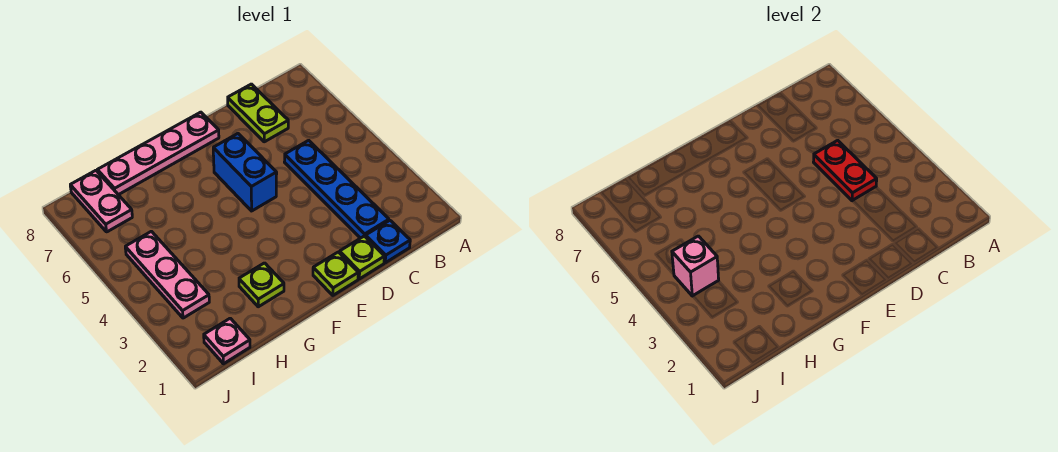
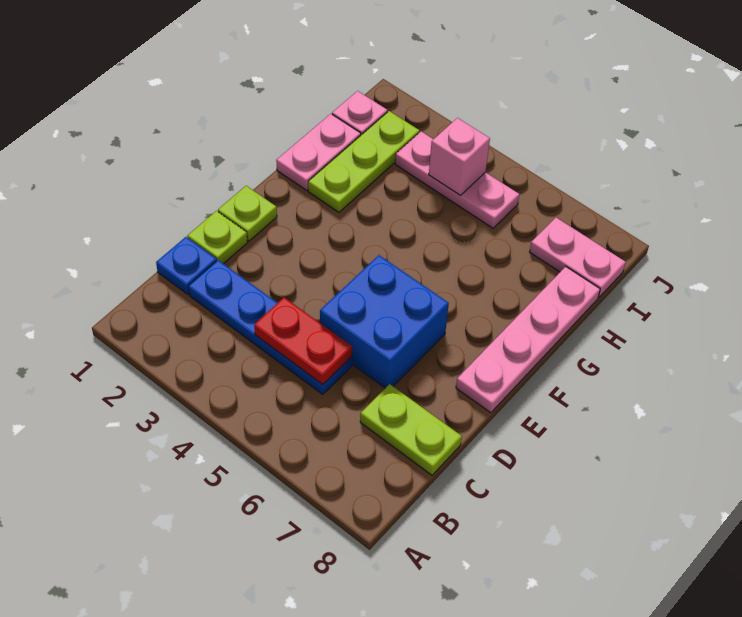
blue brick E5:E6 level 1 -> blue brick D5:E6 level 1
none -> pink plate G1:H1 level 1
lime plate G2 level 1 -> lime plate G2:I2 level 1

